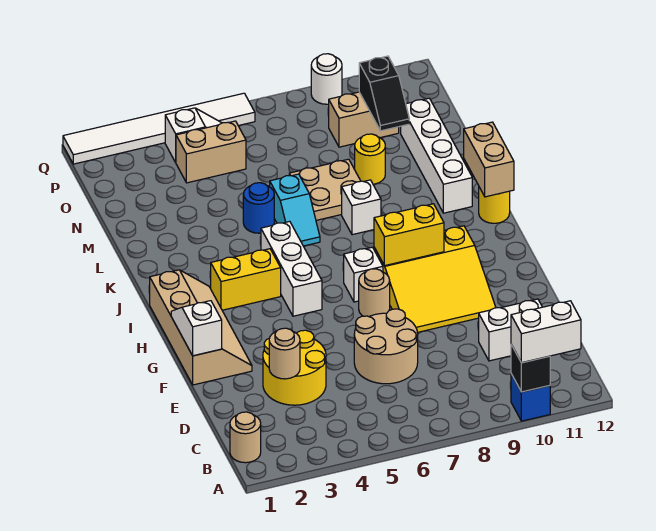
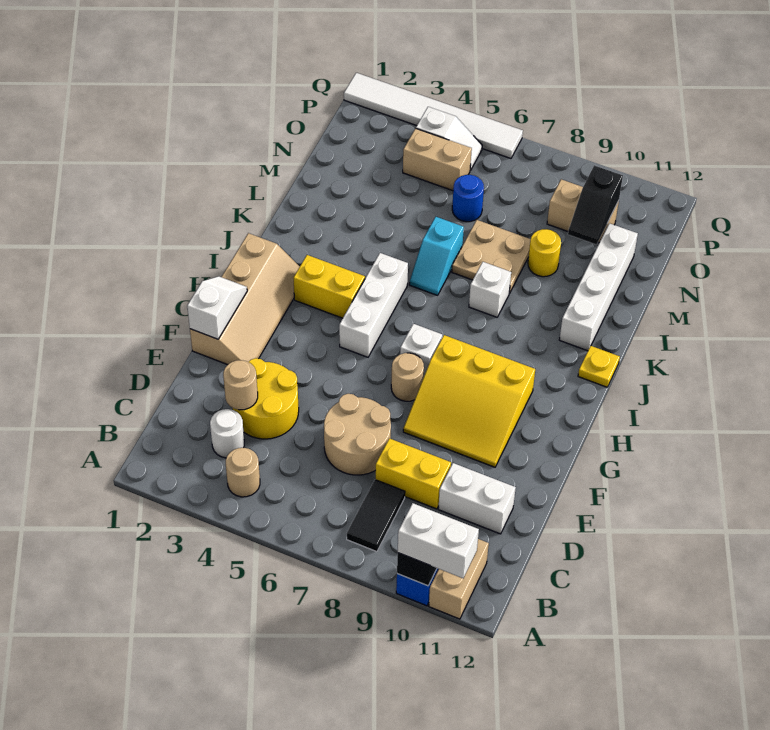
tan round brick B1 level 1 -> tan round brick B4 level 1
none -> black tile B8:C8 level 1
yellow brick H8:H9 level 2 -> yellow brick D8:D9 level 1
yellow round brick J12 level 1 -> yellow plate J12 level 1
tan brick J12:K12 level 2 -> tan brick A11:B11 level 1
blue round brick L5 level 1 -> blue round brick N6 level 1
white round brick Q9 level 1 -> white round brick C3 level 1

